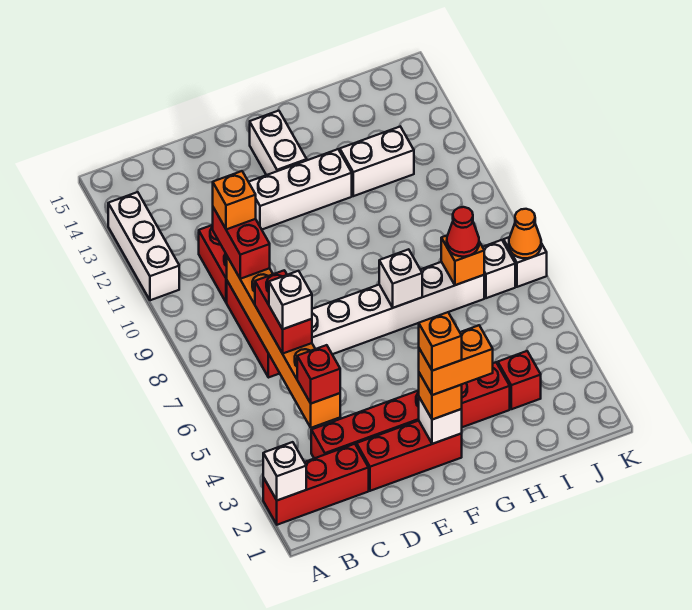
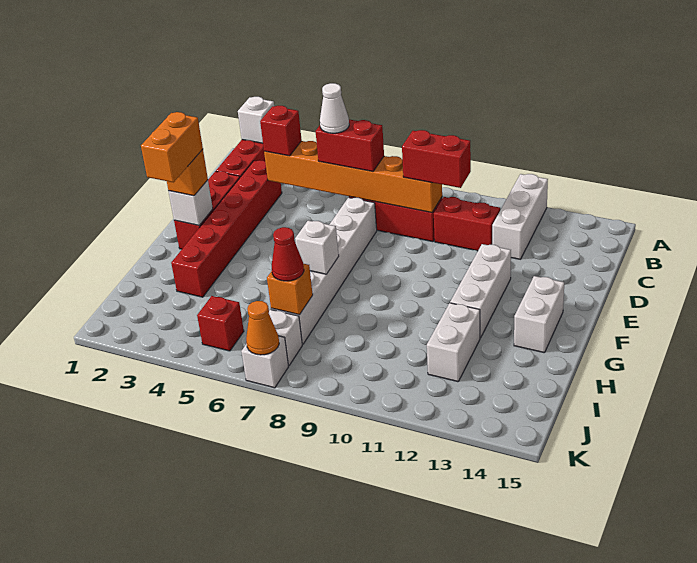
white brick A11:A13 level 1 -> white brick A12:C12 level 1
white brick C6 level 4 -> white cone C6 level 4
orange brick C10 level 4 -> none
orange brick F2 level 5 -> none
white brick F13:F14 level 1 -> white brick F14:G14 level 1
red brick I3 level 1 -> red brick J5 level 1

